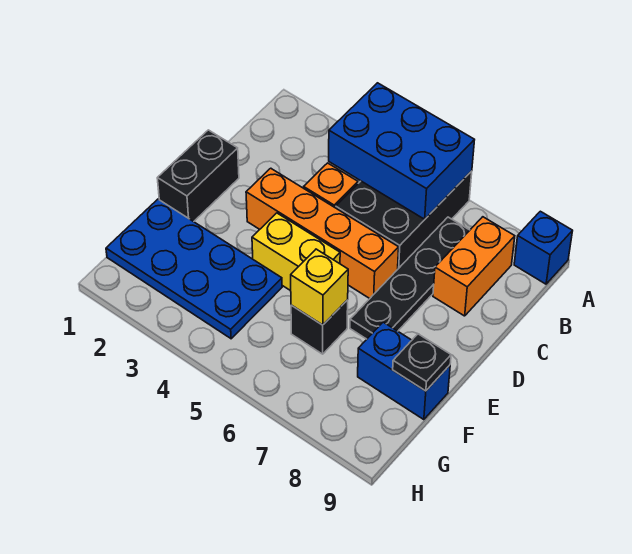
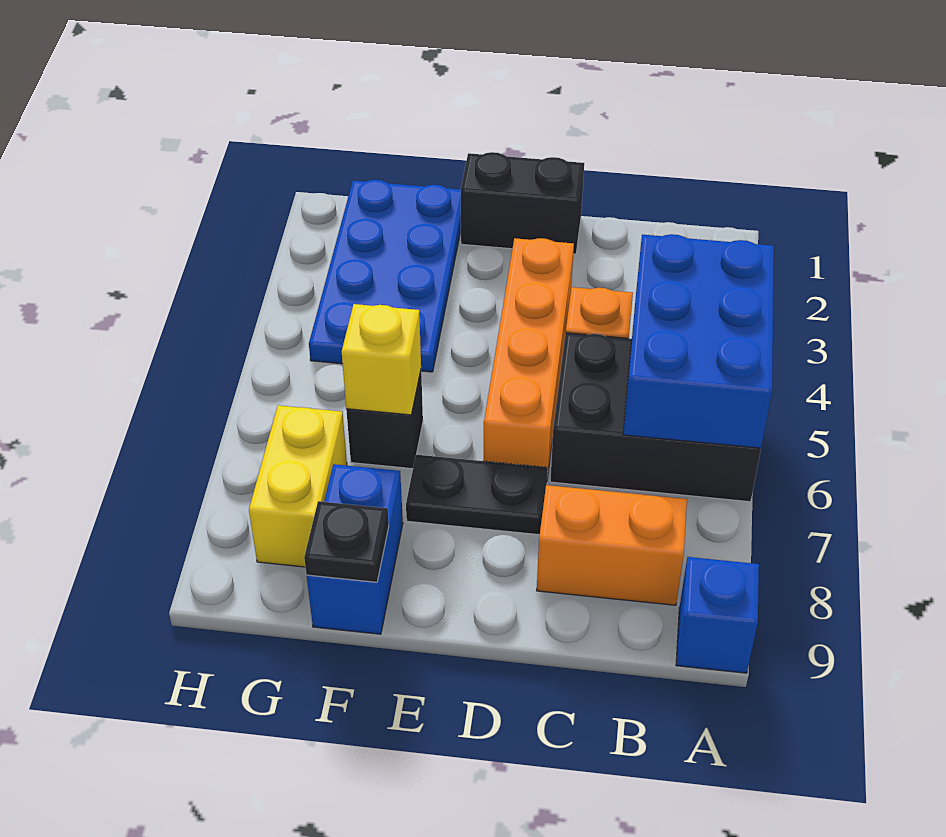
black plate B7:E7 level 1 -> black plate D7:E7 level 1
yellow brick E4:E5 level 1 -> yellow brick G7:G8 level 1

